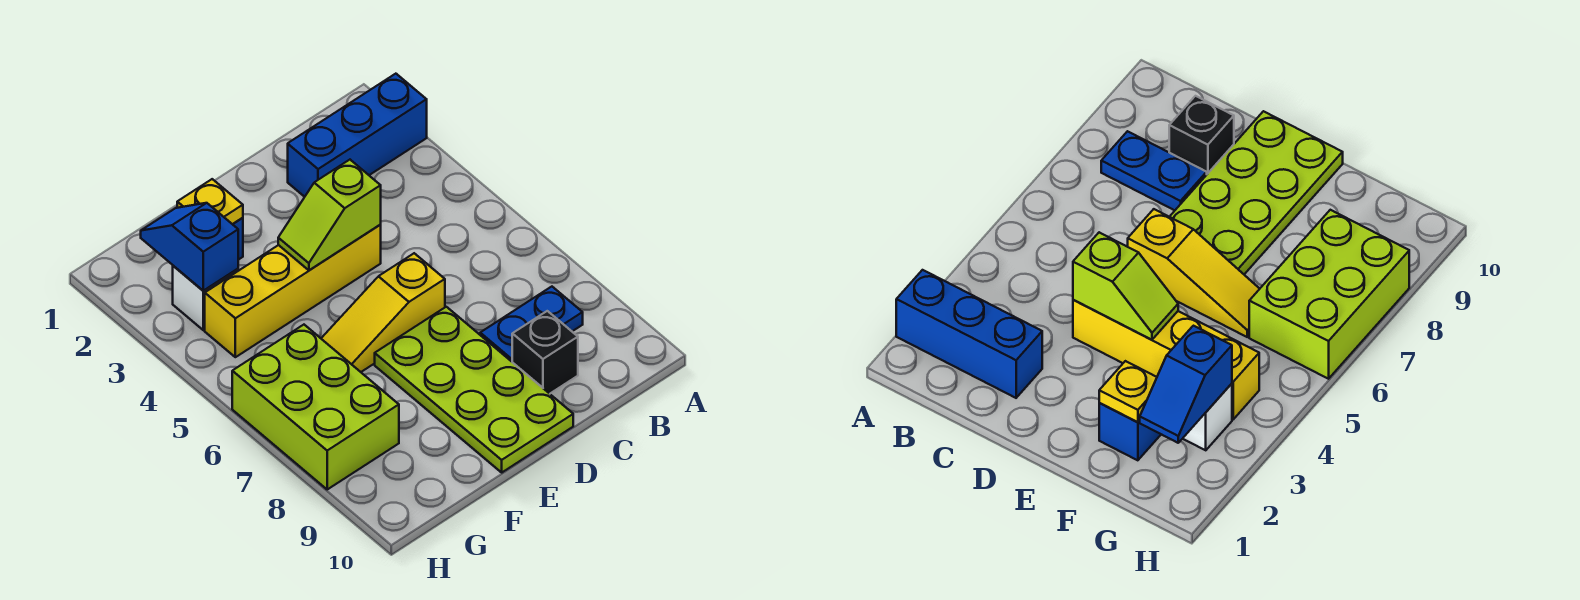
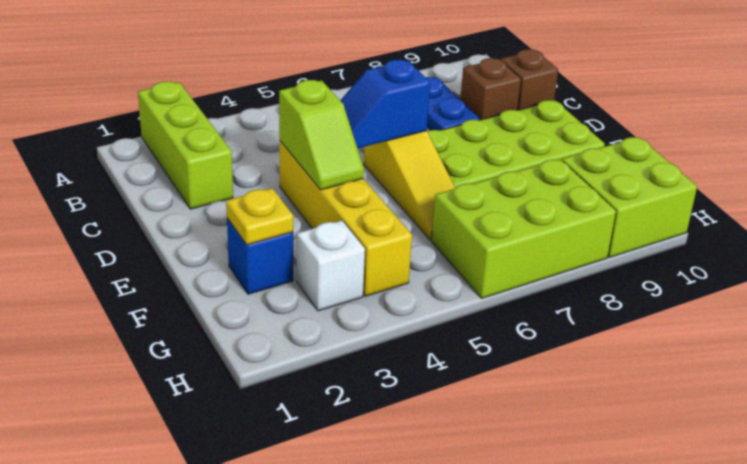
blue brick A2:C2 level 1 -> lime brick A2:C2 level 1
black brick C9 level 1 -> brown brick C9 level 1
none -> brown brick C10 level 1
blue slope G2:G3 level 2 top 3 -> blue slope D5:D6 level 2 top 6
none -> lime brick G9:H10 level 1

